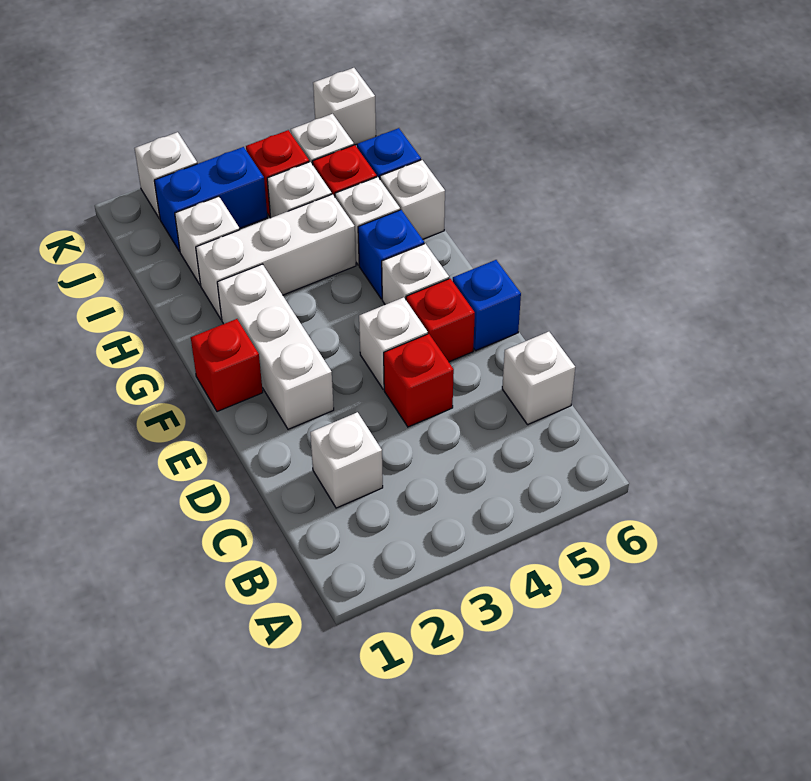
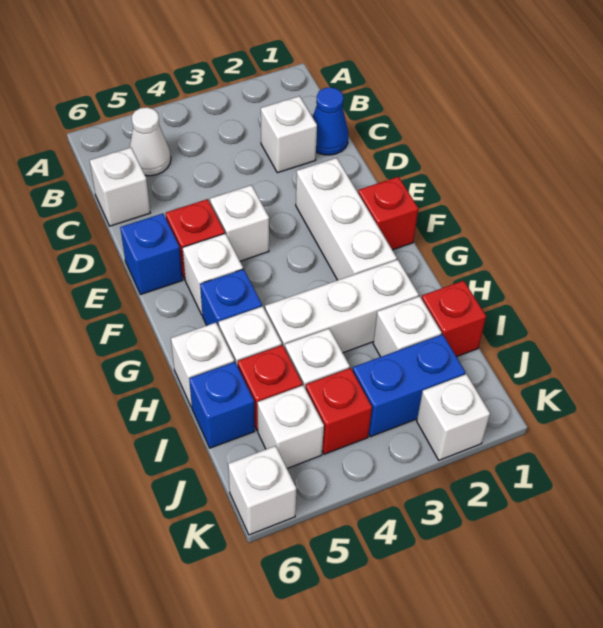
none -> white cone B5 level 1
none -> blue cone C1 level 1
red brick D4 level 1 -> red brick I1 level 1

